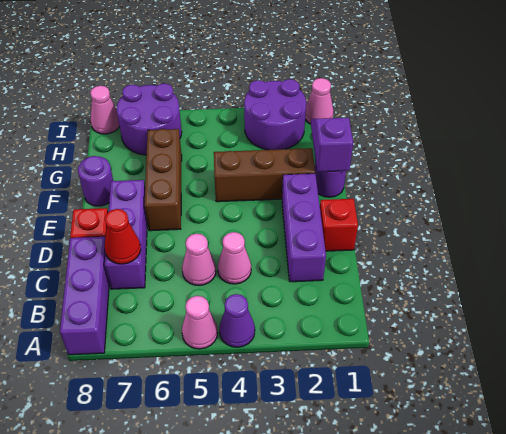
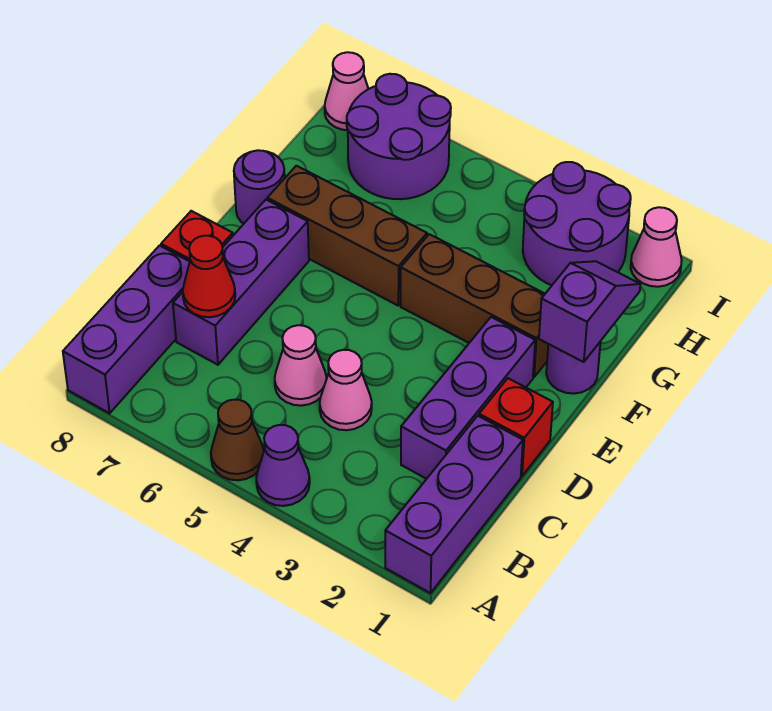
none -> purple brick A1:C1 level 1
pink cone A5 level 1 -> brown cone A5 level 1
brown brick E6:G6 level 1 -> brown brick F5:F7 level 1

